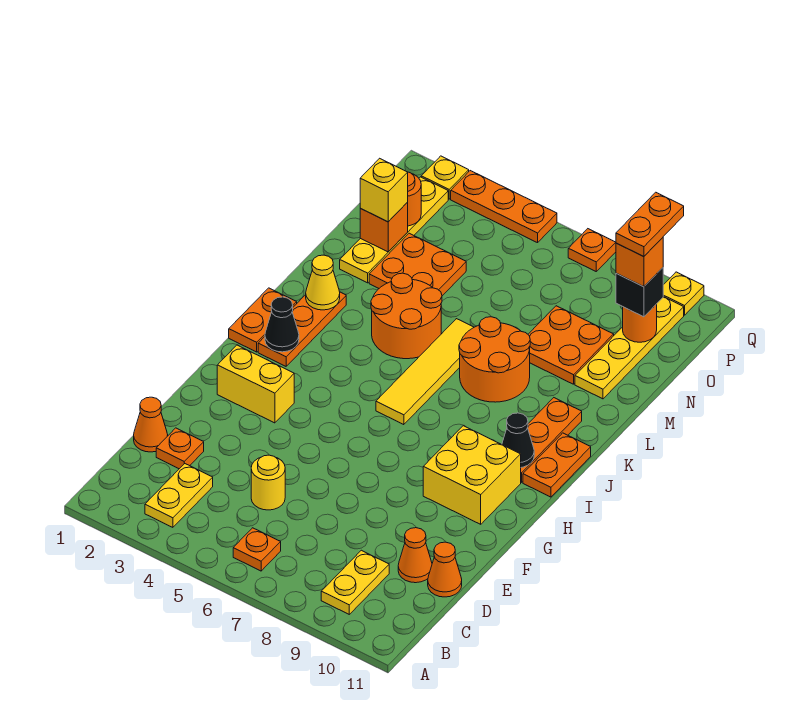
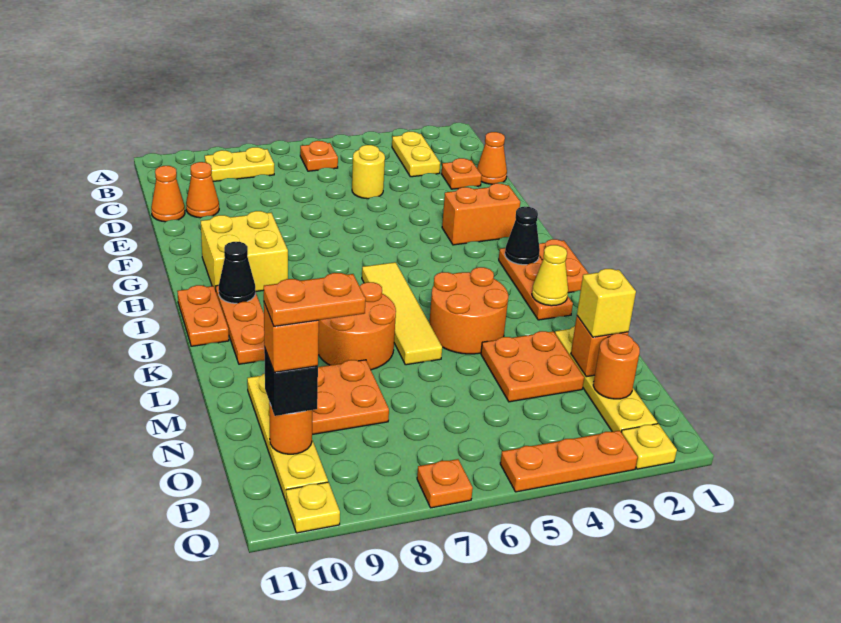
yellow plate B9:C9 level 1 -> yellow plate B8:B9 level 1
yellow brick G2:G3 level 1 -> orange brick G2:G3 level 1
orange plate O10:P10 level 5 -> orange plate O9:O10 level 5

